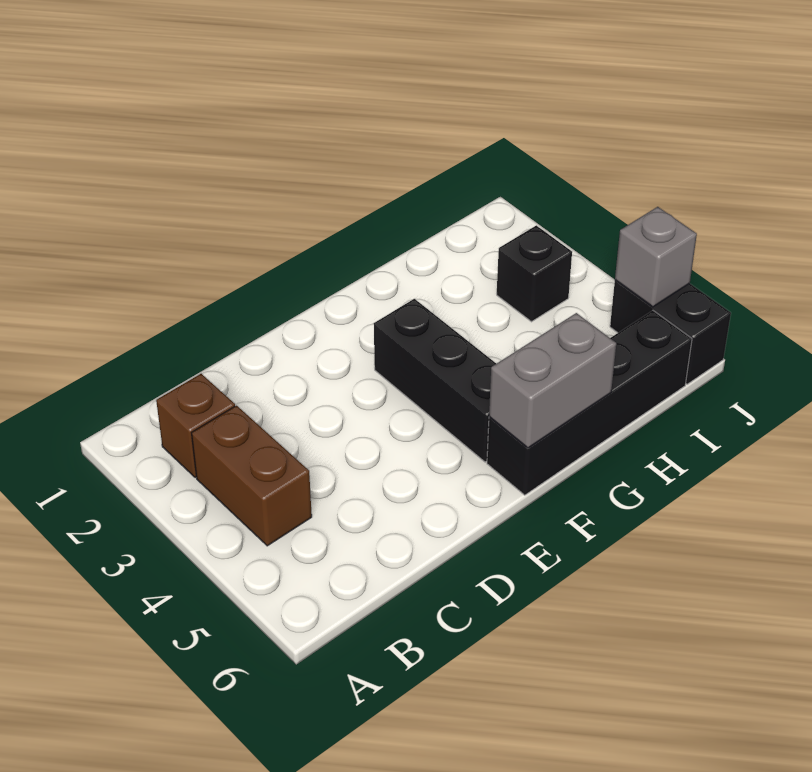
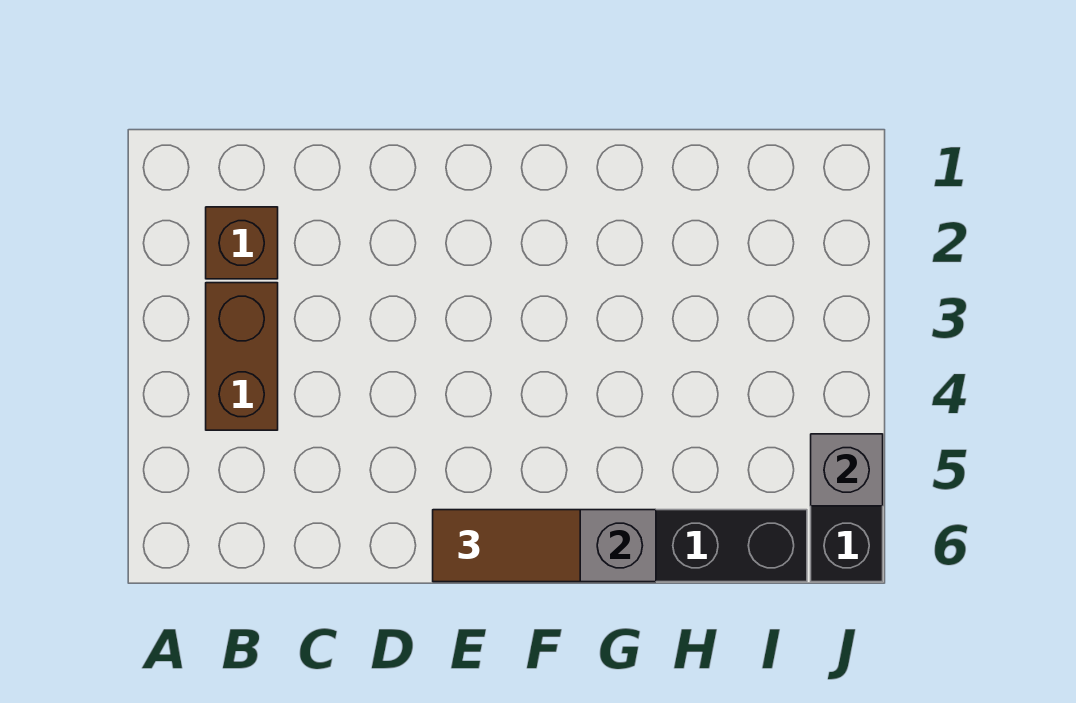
none -> brown tile E6:F6 level 3
black brick F3:F5 level 1 -> none
black brick I3 level 1 -> none

